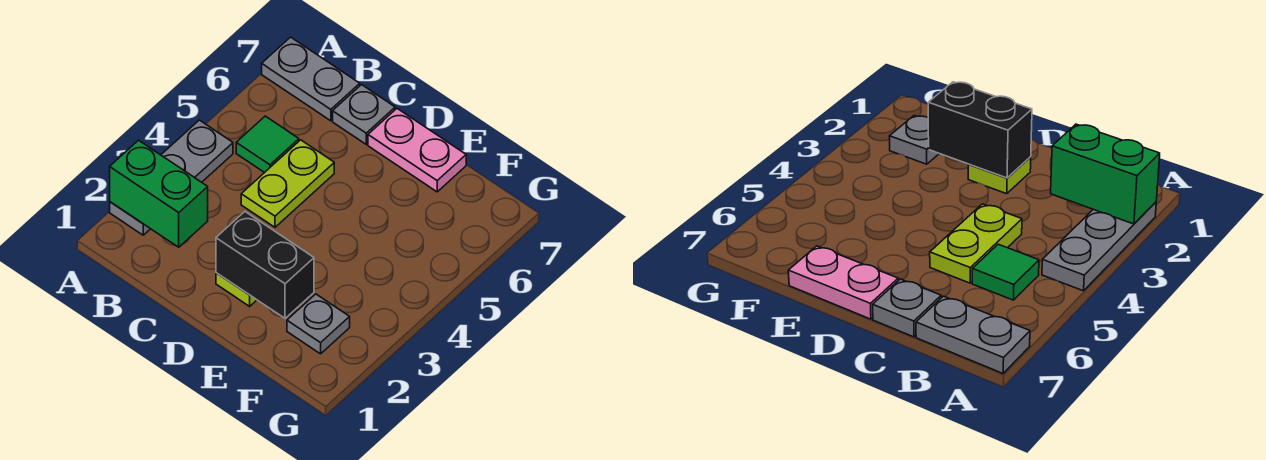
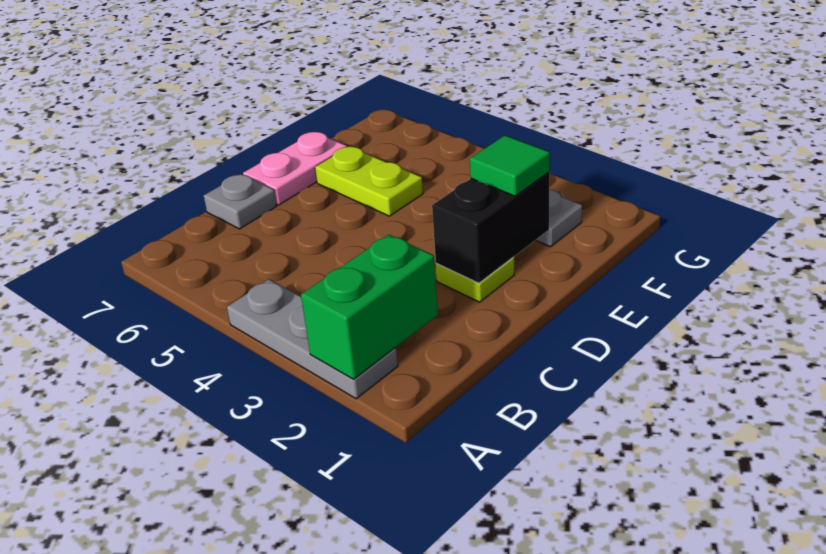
grey plate A7:B7 level 1 -> none
green tile B5 level 1 -> green tile E2 level 3
lime plate C4:C5 level 1 -> lime plate E5:E6 level 1

